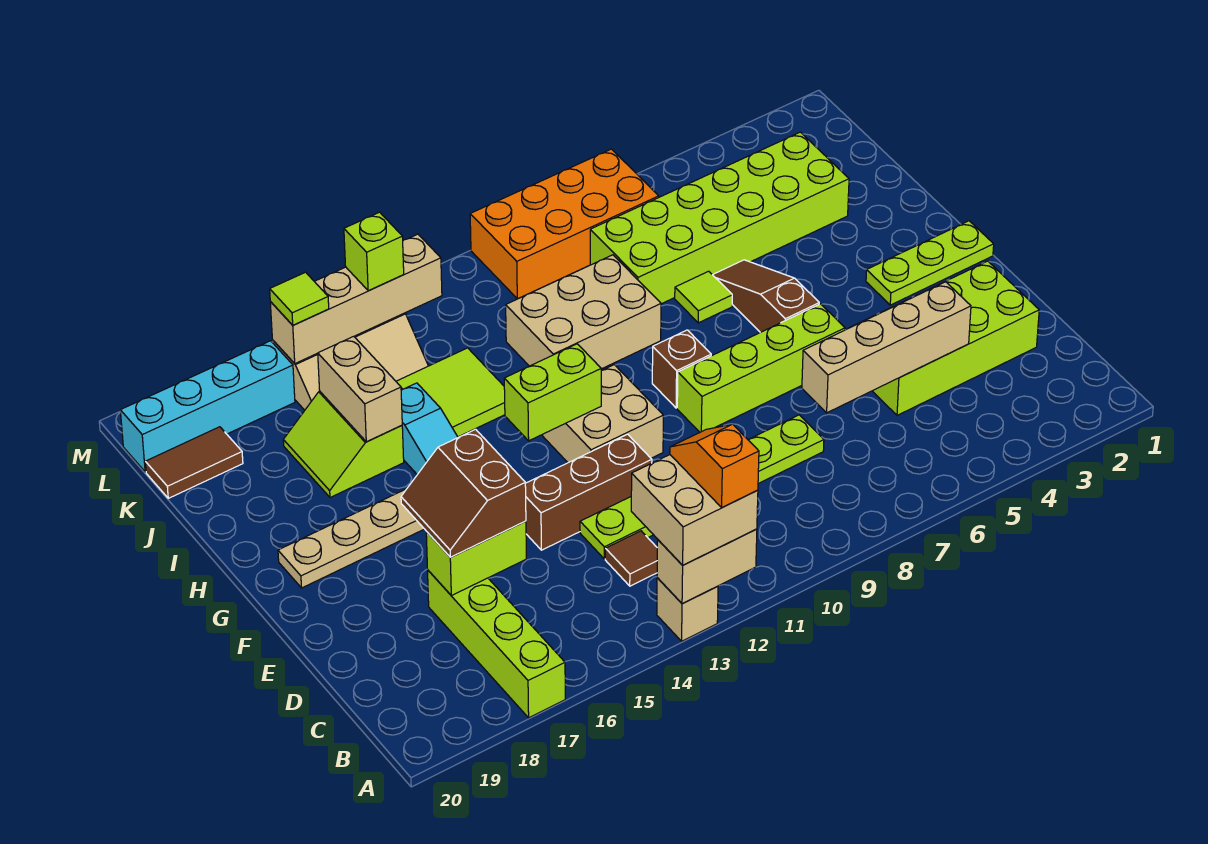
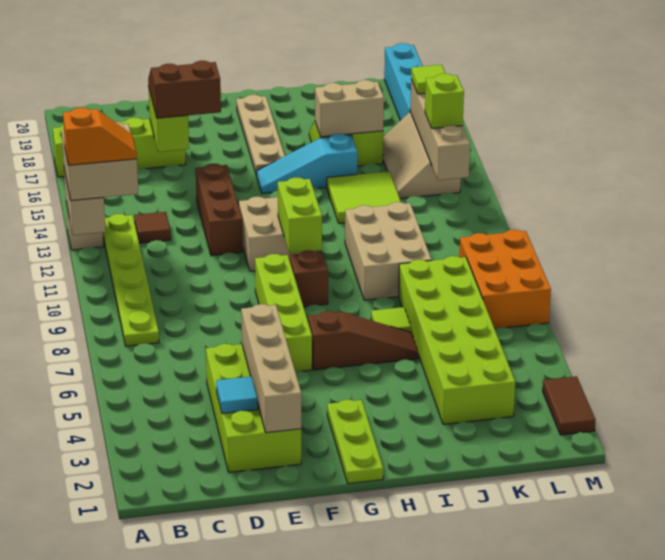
none -> cyan tile D3 level 2
tan brick D4:D7 level 2 -> tan brick E2:E5 level 2
lime plate D8:D13 level 1 -> lime plate B8:B13 level 1
lime brick G12:G13 level 2 -> lime brick G10:G11 level 2
brown tile K19:K20 level 1 -> brown tile M2:M3 level 1
orange brick L7:M10 level 1 -> orange brick L7:M9 level 1

